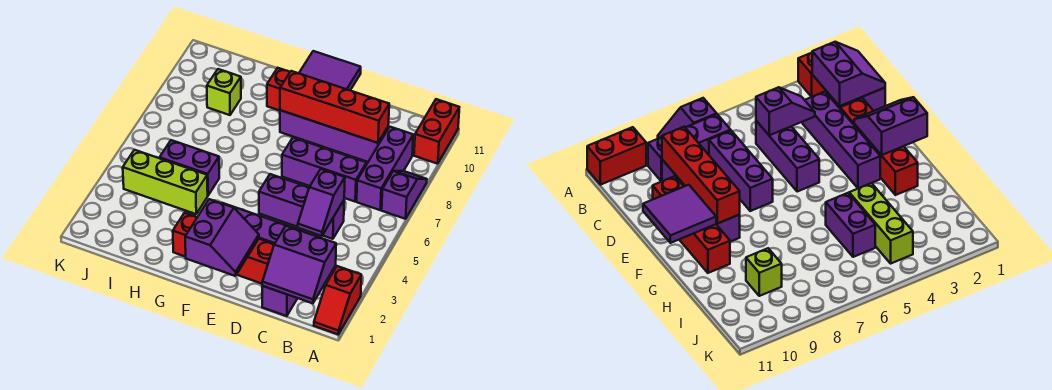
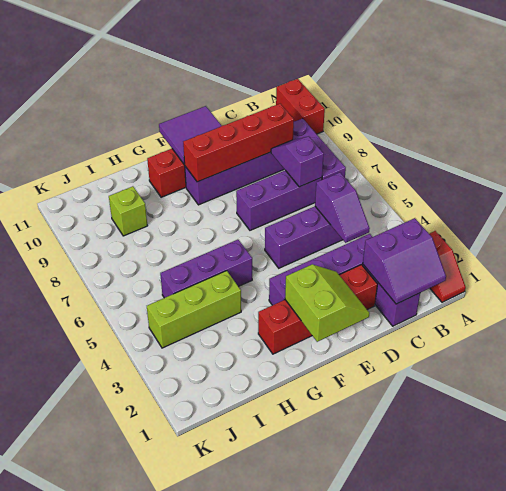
purple slope A7:A8 level 1 top 7 -> purple slope C7:C8 level 2 top 7
purple slope E1:F2 level 2 top F -> lime slope E1:F2 level 2 top F
purple brick H5:I5 level 1 -> purple brick G5:I5 level 1

